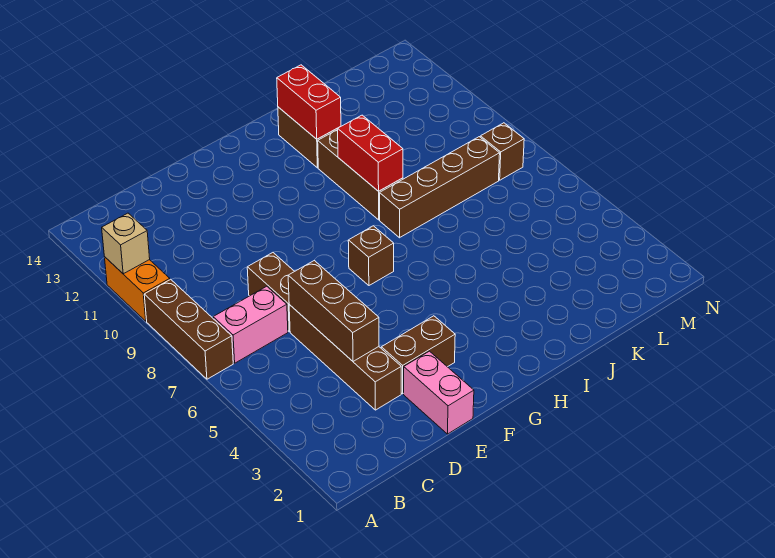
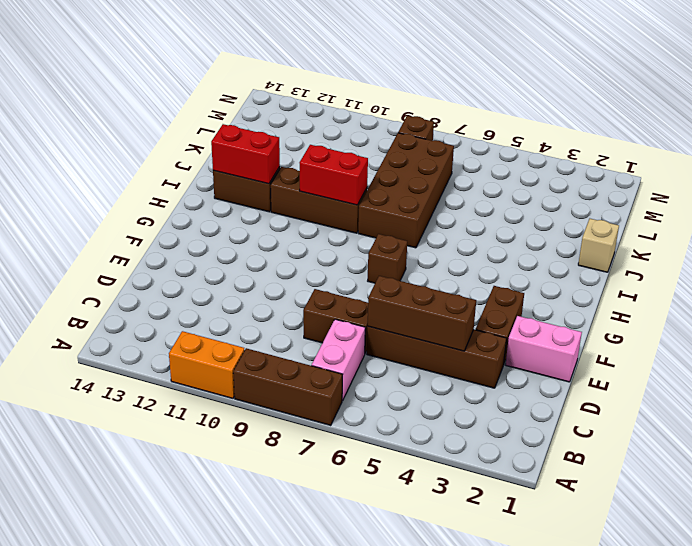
tan brick A11 level 2 -> tan brick J1 level 1
brown brick I8:L8 level 1 -> brown brick I7:L8 level 1

